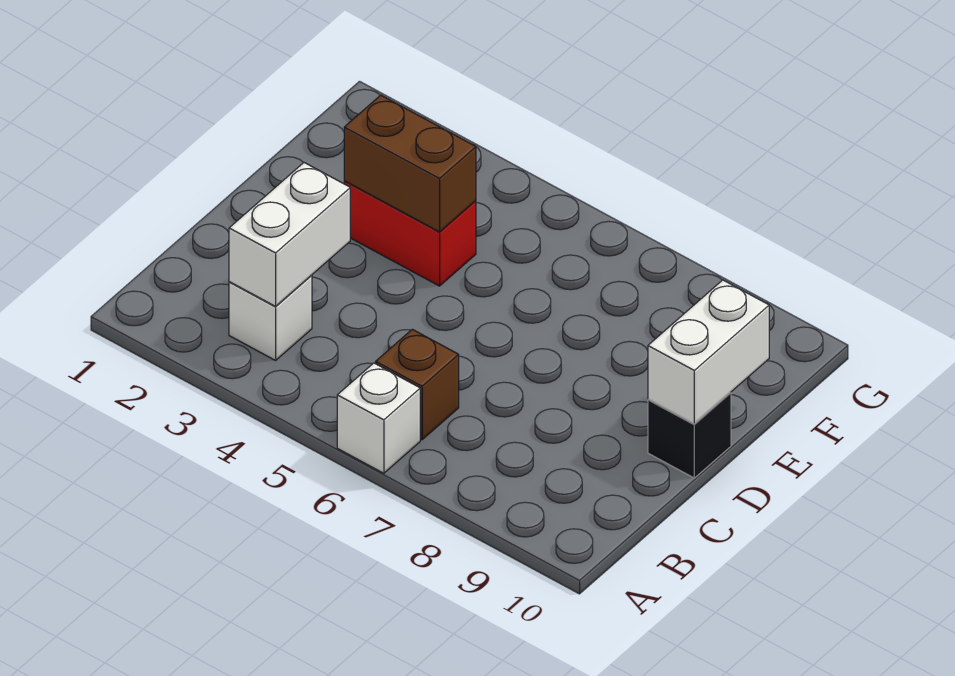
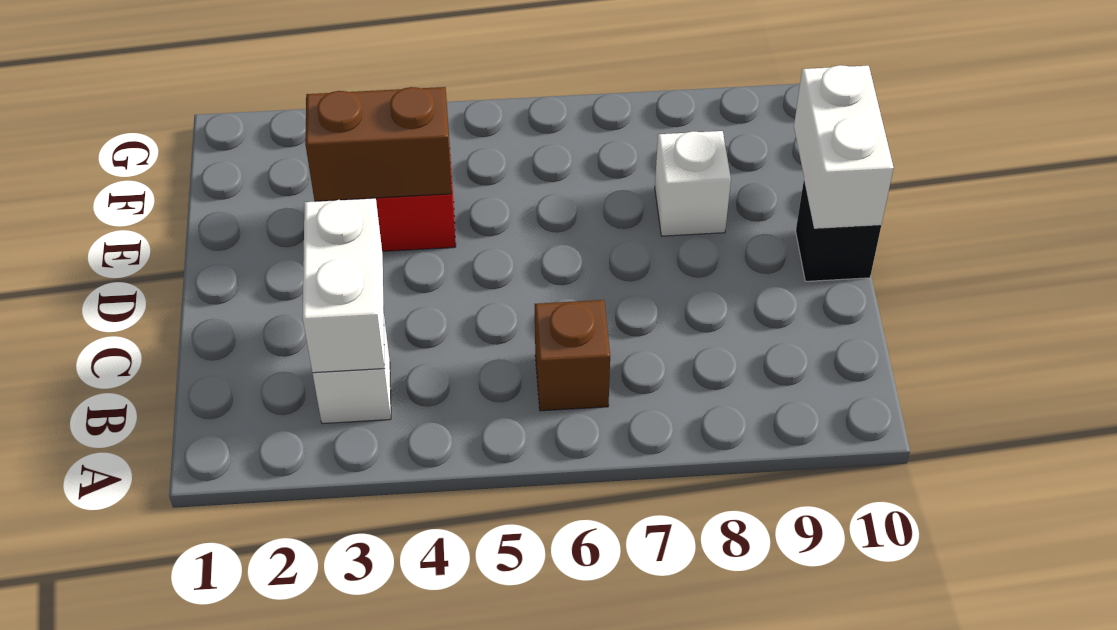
white brick A6 level 1 -> white brick E8 level 1

